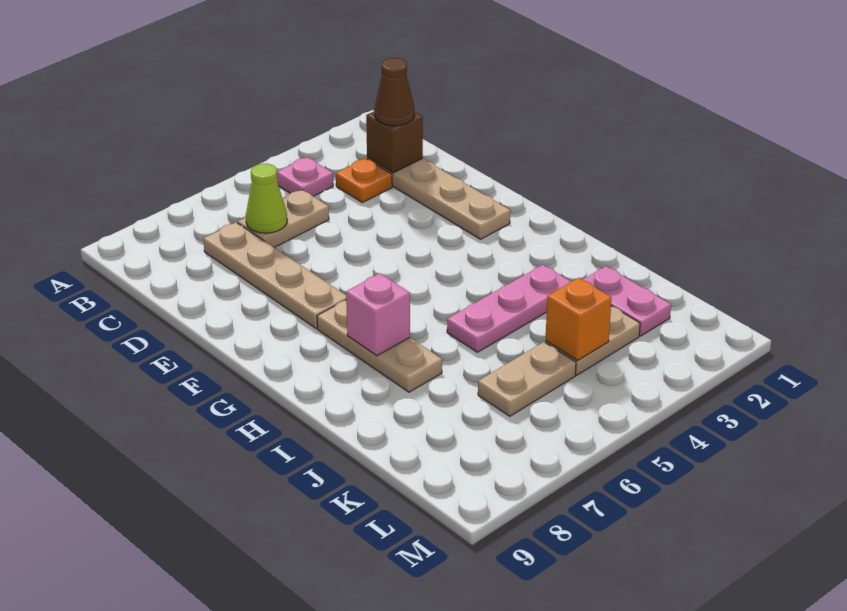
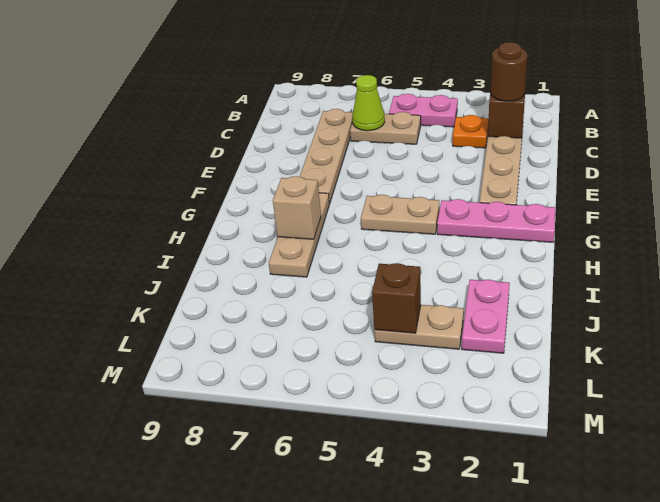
pink plate B4 level 1 -> pink plate B4:B5 level 1
brown cone C2 level 3 -> brown round brick C2 level 3
pink brick H7 level 2 -> tan brick H7 level 2
pink plate I3:I5 level 1 -> pink plate G1:G3 level 1
orange brick K4 level 2 -> brown brick K4 level 2
tan plate K5:K6 level 1 -> tan plate G4:G5 level 1

